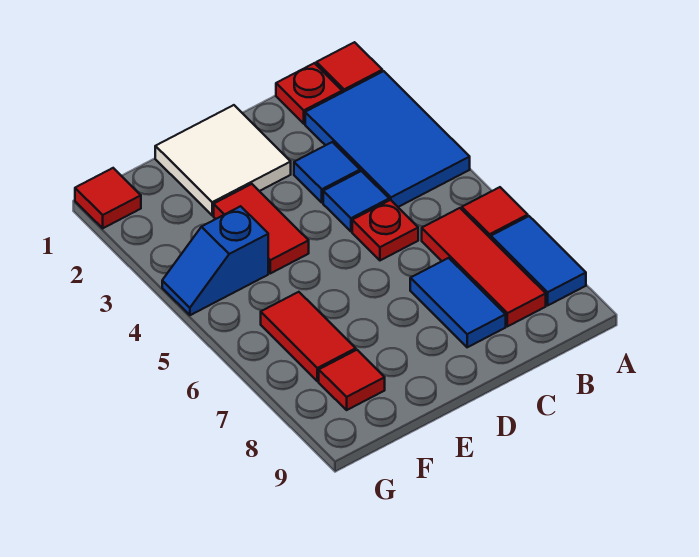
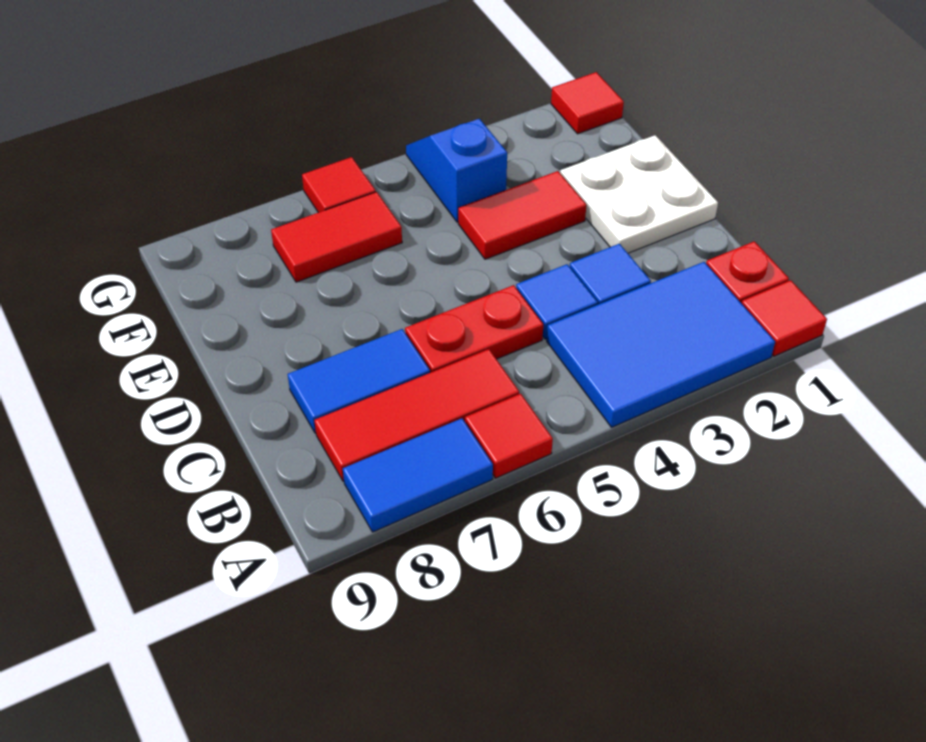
red plate C5 level 1 -> red plate C5:C6 level 1
white tile D1:E2 level 1 -> white plate D1:E2 level 1
red tile F8 level 1 -> red tile G6 level 1

